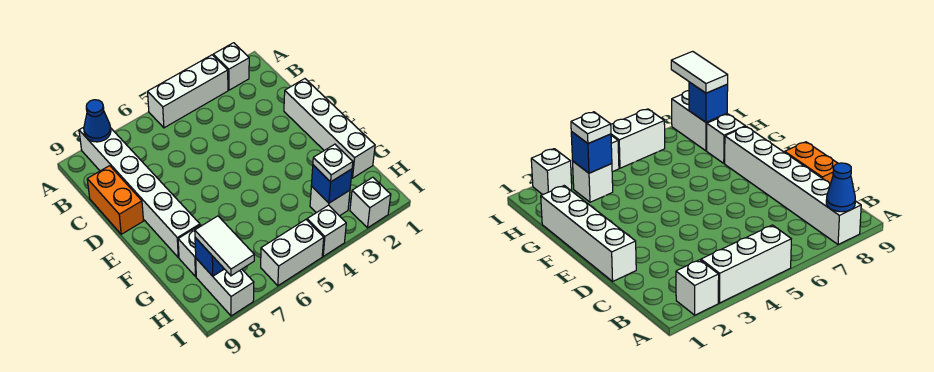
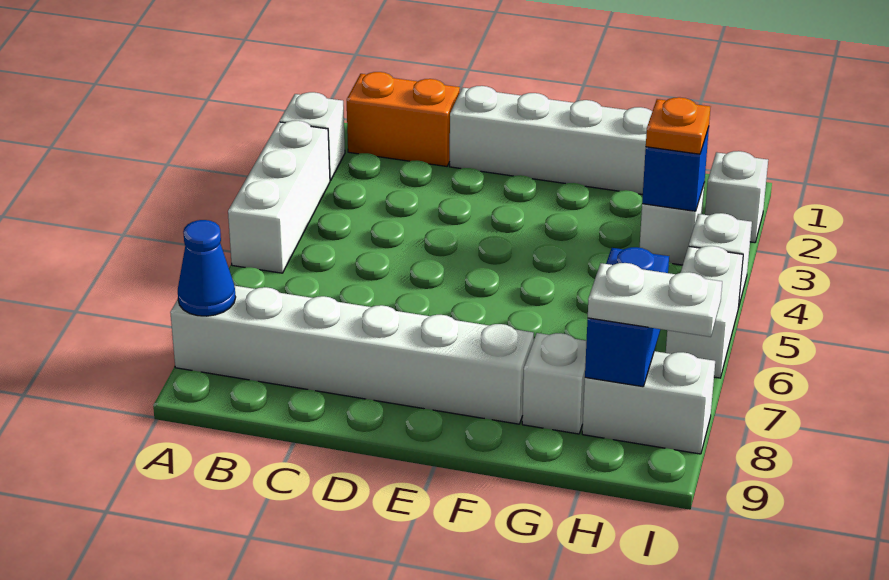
orange brick C9:D9 level 1 -> orange brick B1:C1 level 1
white plate H3 level 3 -> orange plate H3 level 3
blue brick H8 level 2 -> blue brick H7:H8 level 2
white tile H8:I8 level 3 -> white plate H8:I8 level 3

